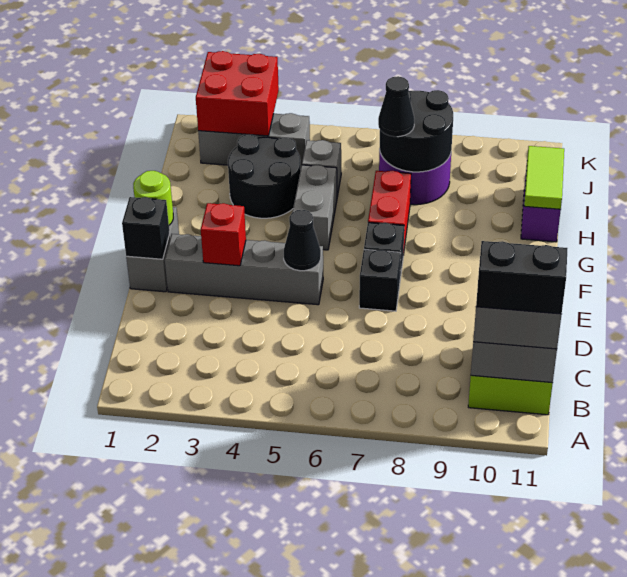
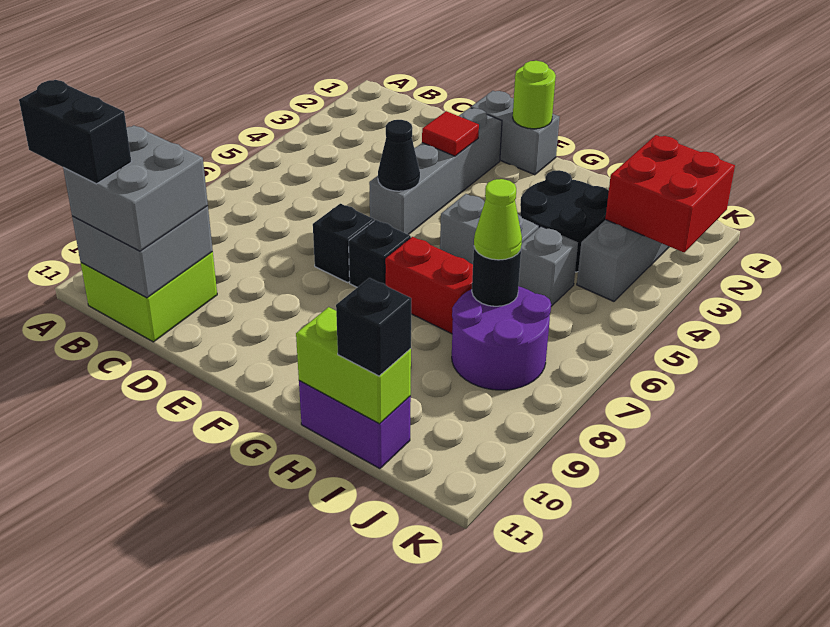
black brick B10:B11 level 4 -> black brick A11:B11 level 4
black brick E1 level 2 -> black brick I11 level 3
red brick E3 level 2 -> red tile E3 level 2
lime tile H11:I11 level 2 -> lime brick H11:I11 level 2
black round brick I7:J8 level 2 -> black round brick I7 level 2
black cone I7 level 3 -> lime cone I7 level 3

